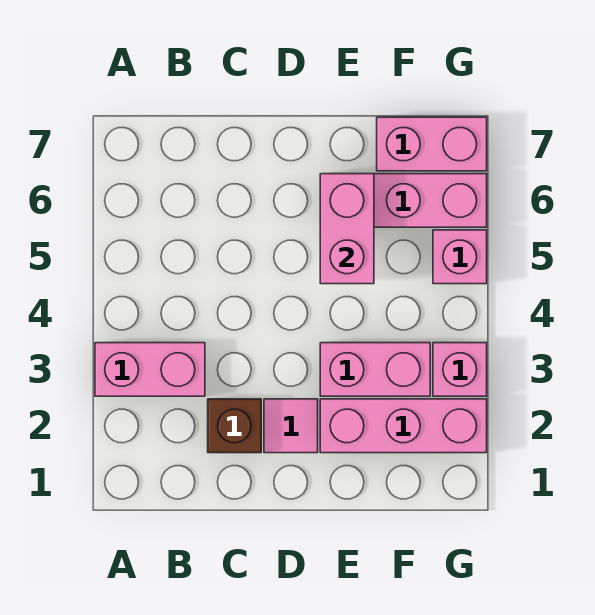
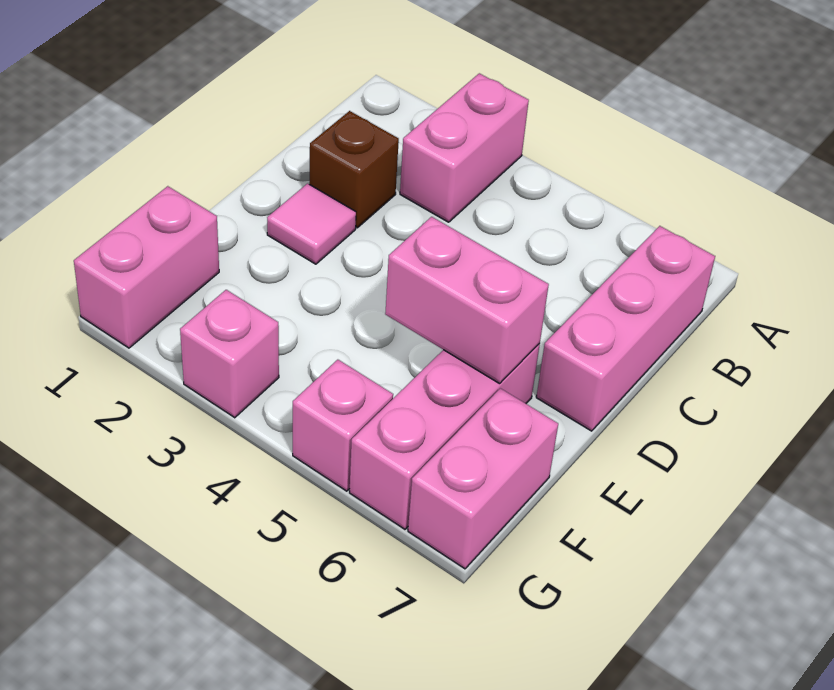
pink brick E2:G2 level 1 -> pink brick B7:D7 level 1
pink brick E3:F3 level 1 -> pink brick F1:G1 level 1

